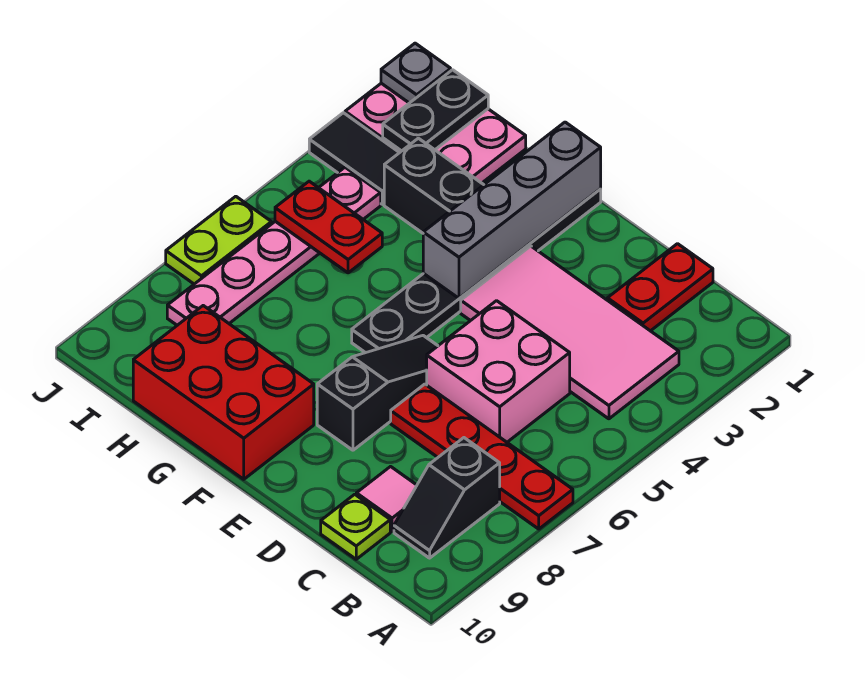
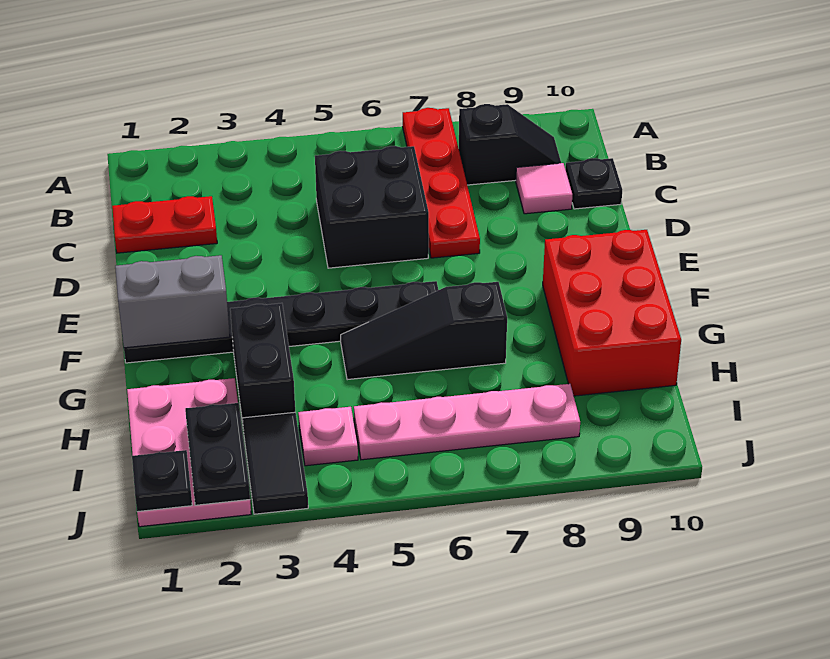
pink tile B3:E4 level 1 -> none
pink brick C5:D6 level 1 -> black brick C5:D6 level 1
lime plate C10 level 1 -> black plate C10 level 1
black slope E6:E8 level 1 top 8 -> black slope G5:G7 level 1 top 7
grey brick F1:F4 level 2 -> grey brick F1:F2 level 2
red plate H5:I5 level 2 -> none
black plate I1:I2 level 2 -> black plate I2:J2 level 2
grey plate J1 level 2 -> black plate J1 level 2
lime plate J6:J7 level 1 -> none

